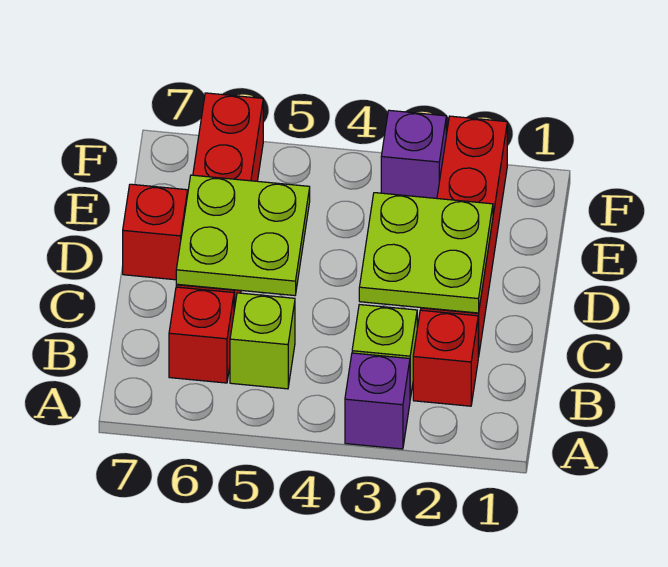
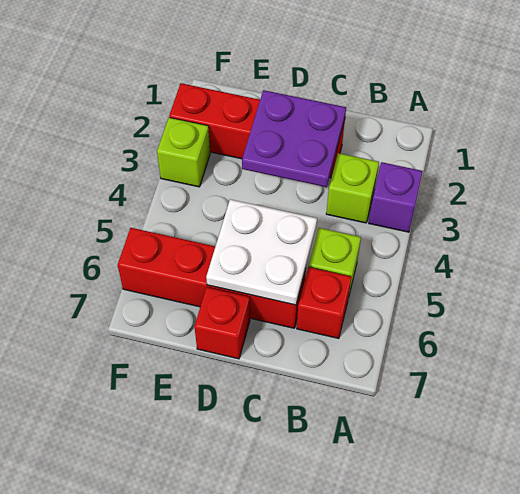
red brick B2 level 1 -> none
lime plate C2:D3 level 2 -> purple plate C2:D3 level 2
lime plate C5:D6 level 2 -> white plate C5:D6 level 2
purple brick F3 level 1 -> lime brick F3 level 1

